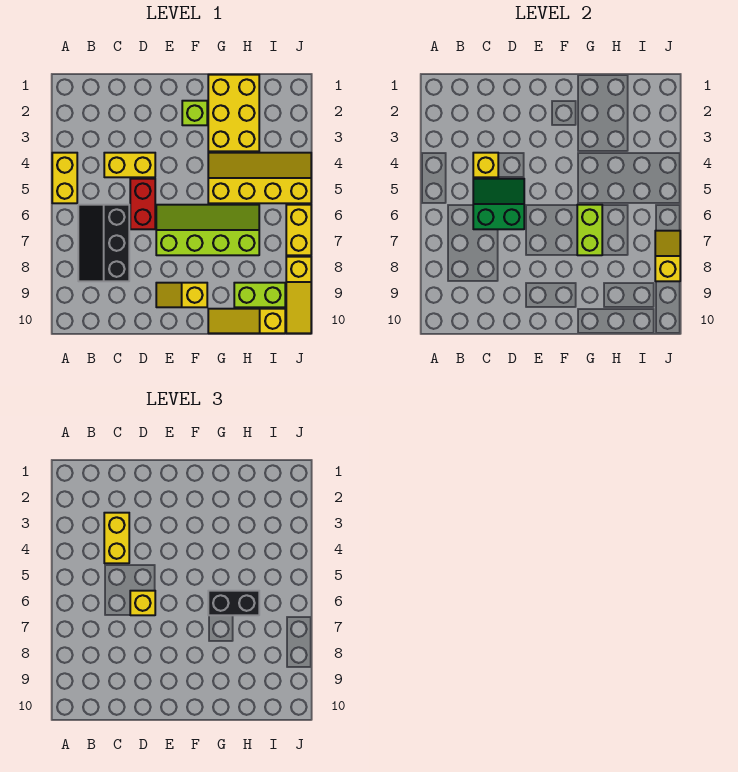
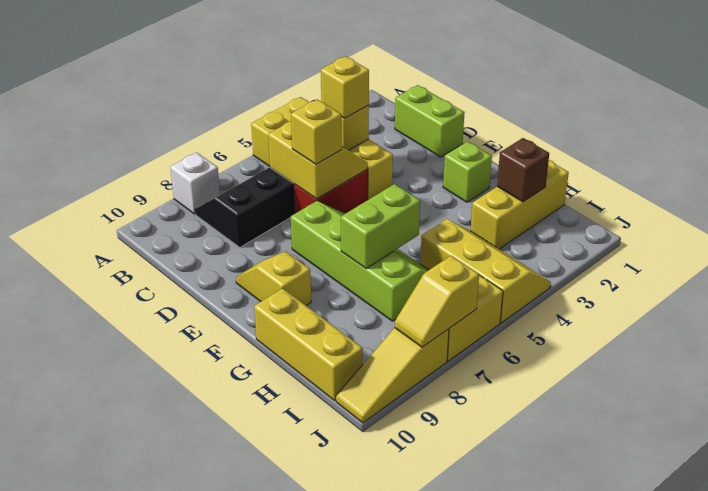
none -> white brick A8 level 1
yellow brick C3:C4 level 3 -> yellow brick C4 level 3
green slope C5:D6 level 2 top 6 -> yellow slope C5:D6 level 2 top 6
yellow brick G1:H3 level 1 -> yellow brick H1:H3 level 1
yellow slope G4:J5 level 1 top 5 -> yellow slope H4:J5 level 1 top 5
black brick G6:H6 level 3 -> none
yellow slope G10:I10 level 1 top I -> yellow brick G10:I10 level 1
none -> brown brick H2 level 2
lime brick H9:I9 level 1 -> lime brick C1:D1 level 1
yellow slope J7:J8 level 2 top 8 -> yellow slope J7:J8 level 2 top 7

